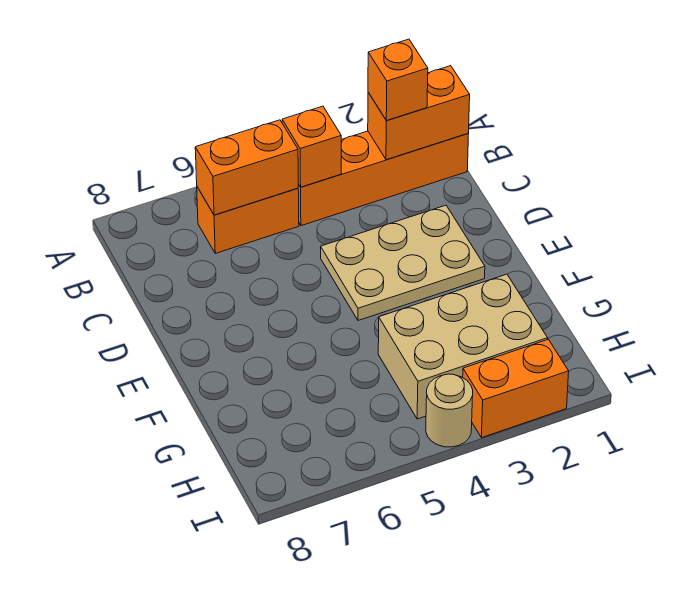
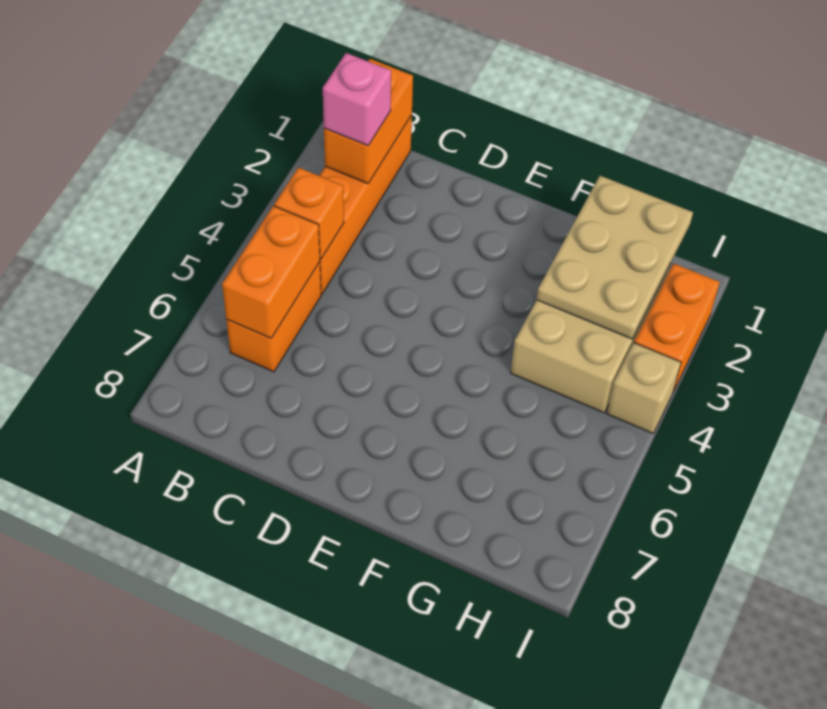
orange brick B2 level 3 -> pink brick B2 level 3
tan plate D2:E4 level 1 -> tan plate G1:H3 level 2
tan round brick I4 level 1 -> tan brick I4 level 1

